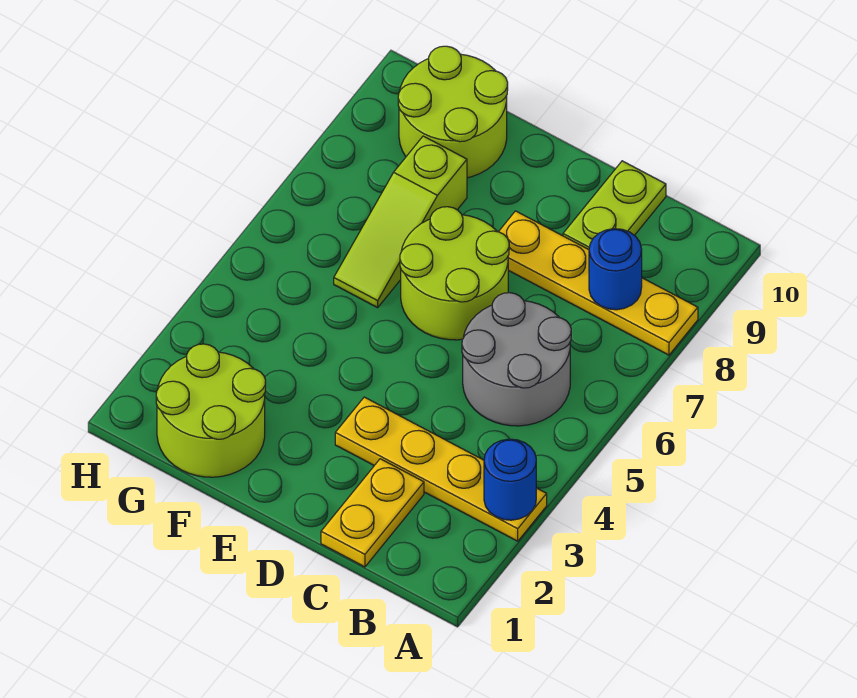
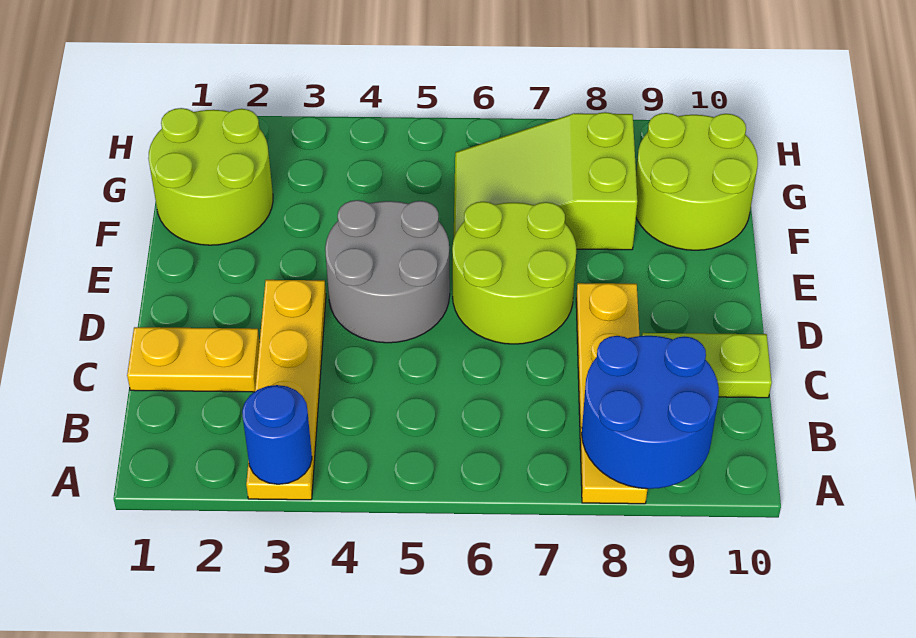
grey round brick B5:C6 level 1 -> grey round brick D4:E5 level 1
blue round brick B8 level 2 -> blue round brick A8:B9 level 2
lime slope F6:F8 level 1 top 8 -> lime slope F6:G8 level 1 top 8

